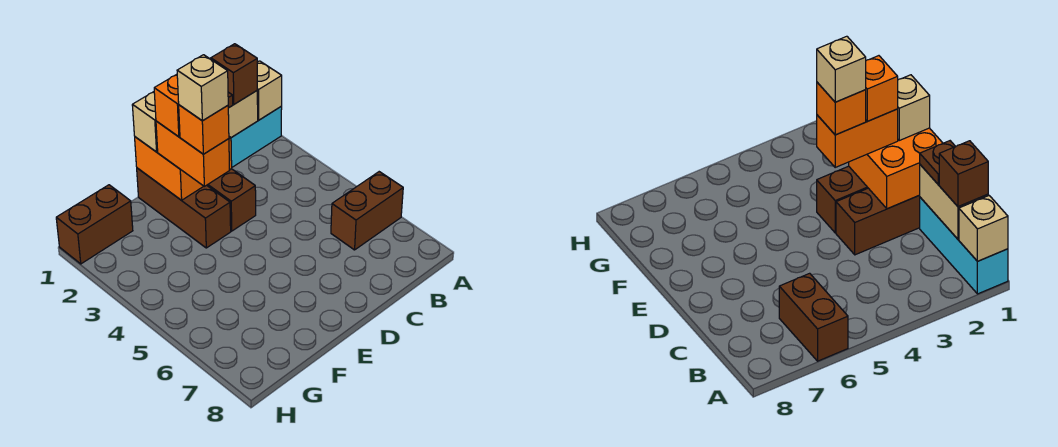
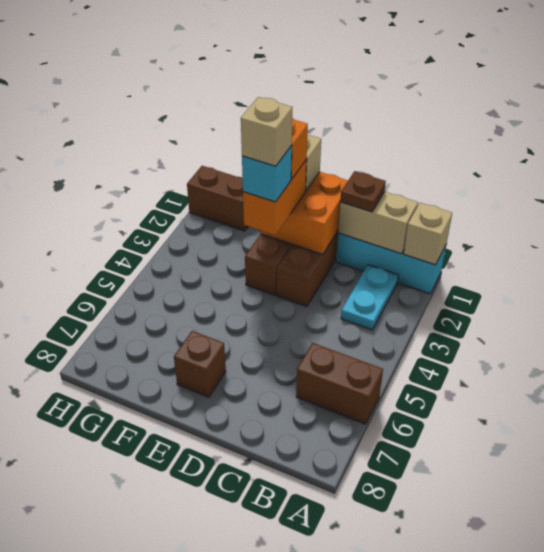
brown brick B1 level 3 -> brown brick E7 level 1
none -> cyan plate B2:B3 level 1
orange brick E3 level 4 -> cyan brick E3 level 4

